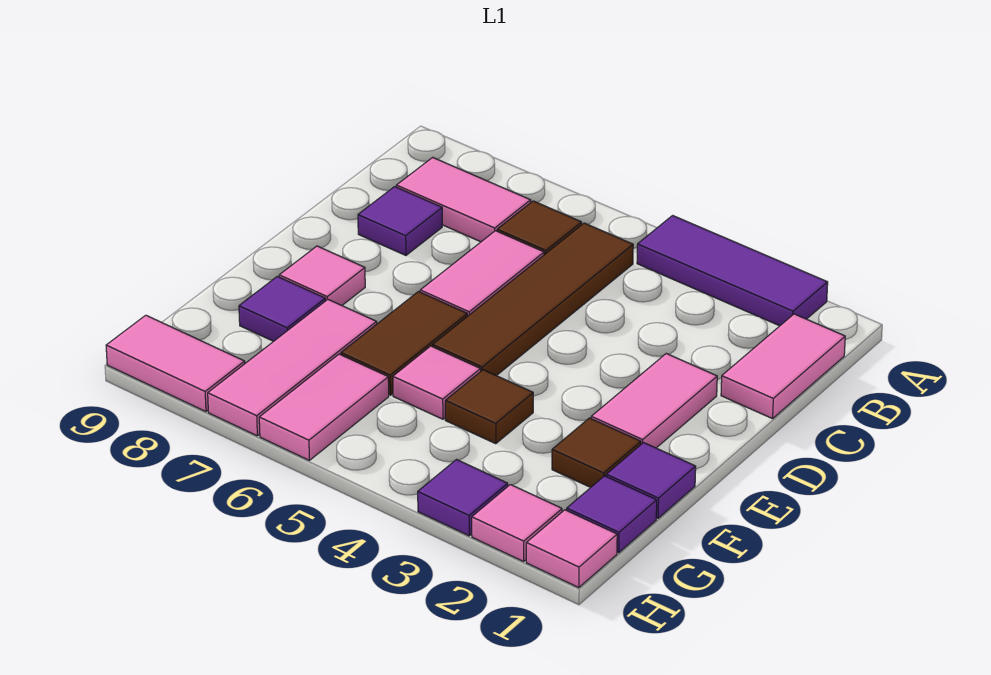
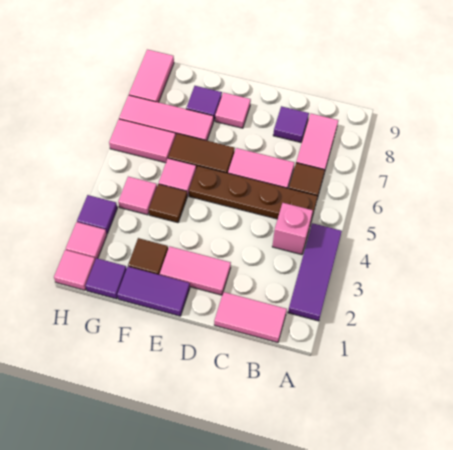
none -> pink brick B4 level 1
brown tile B5:E5 level 1 -> brown plate B5:E5 level 1
purple tile F1 level 1 -> purple tile E1:F1 level 1
none -> pink tile G4 level 1

